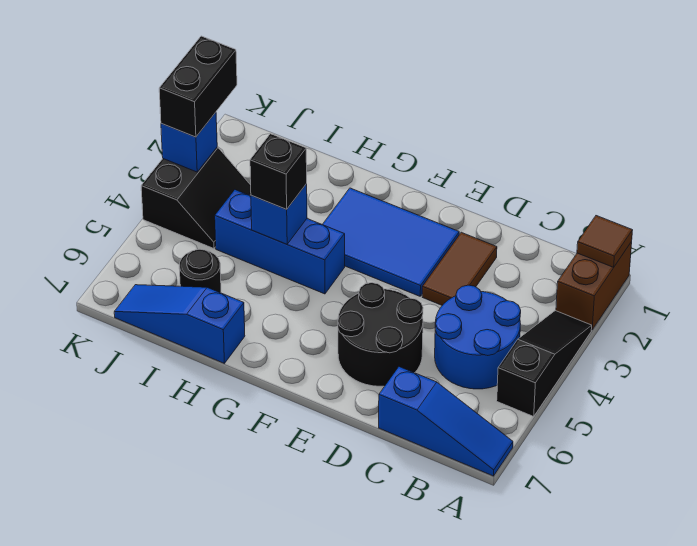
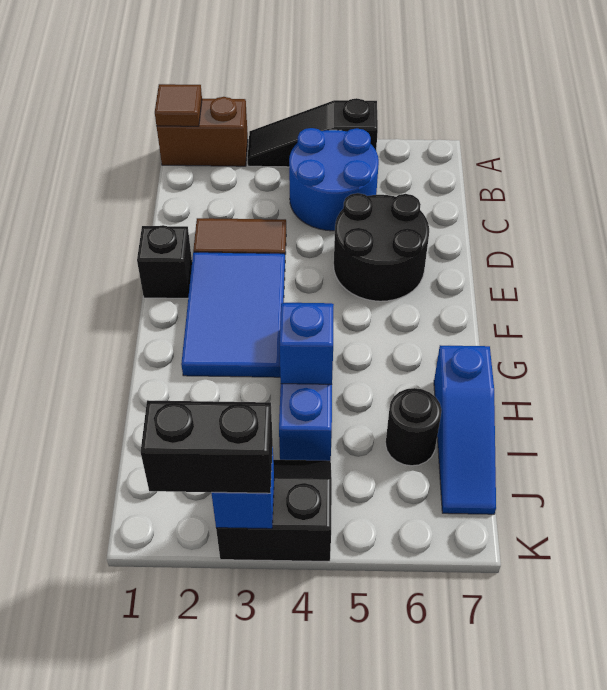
blue slope A7:C7 level 1 top C -> none
black brick H4 level 3 -> black brick E1 level 1

